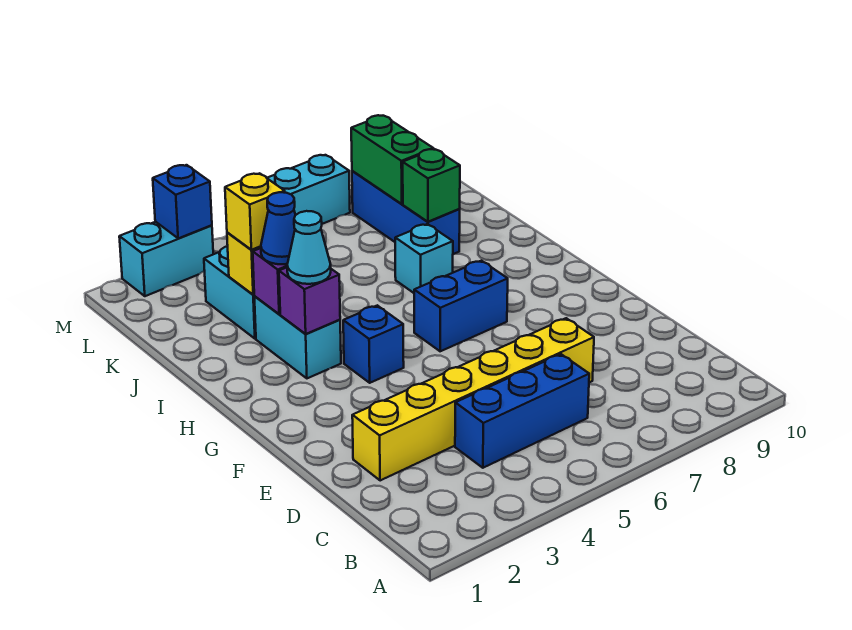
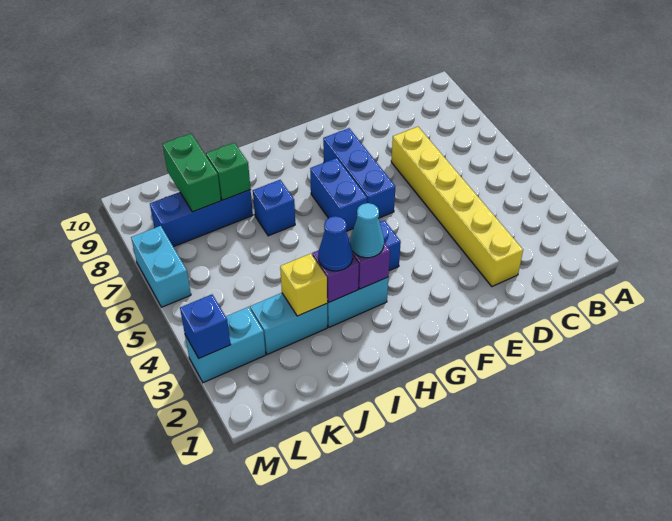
blue brick C4:C6 level 1 -> blue brick F6:F8 level 1
cyan brick I7 level 1 -> blue brick I7 level 1
yellow brick J3 level 3 -> none
green brick K8:L8 level 2 -> green brick K8:K9 level 2
cyan brick M2:M3 level 1 -> cyan brick L3:M3 level 1

